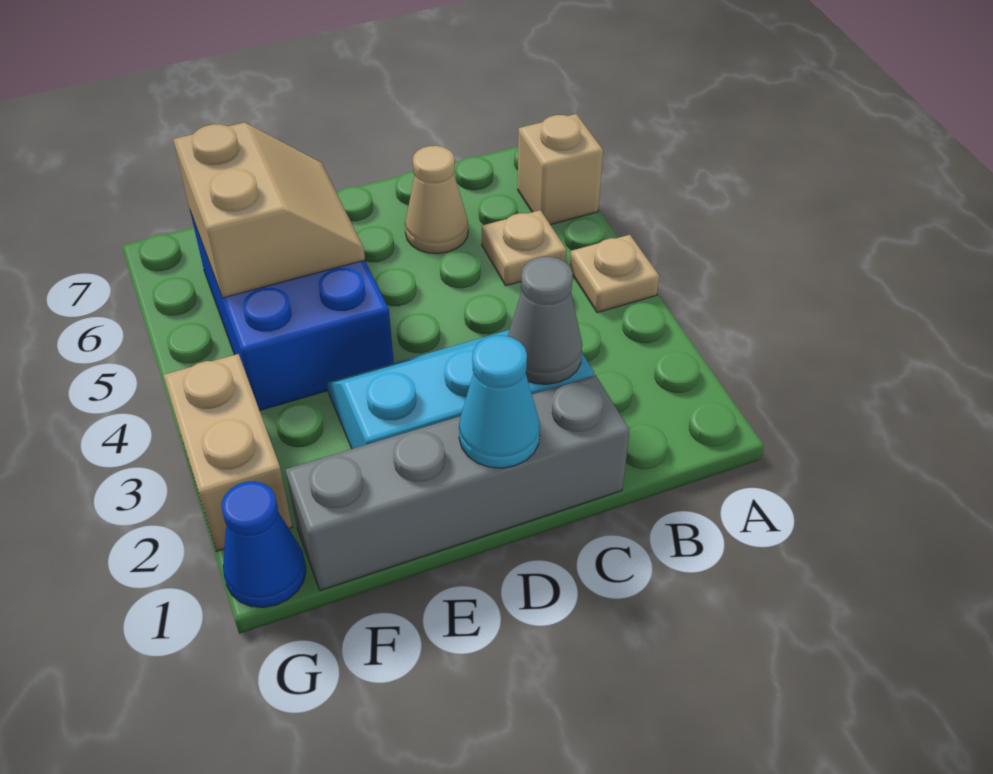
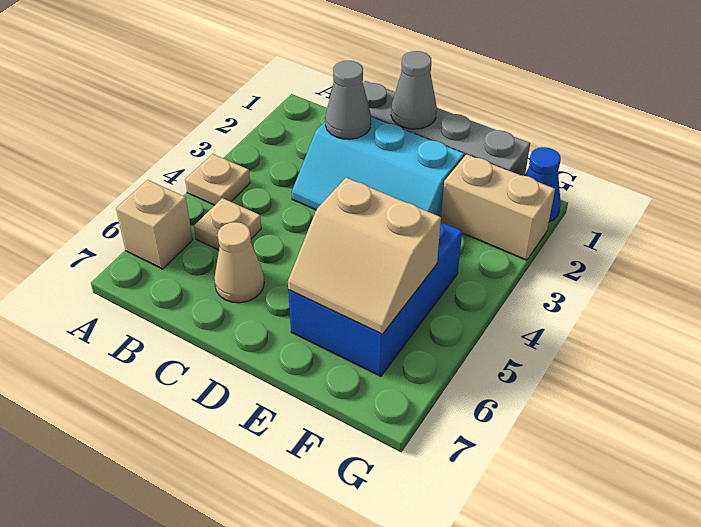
cyan cone D1 level 2 -> grey cone D1 level 2
tan slope E5:F6 level 2 top F -> tan slope E5:F6 level 2 top 5
tan brick G2:G3 level 1 -> tan brick F2:G2 level 1

